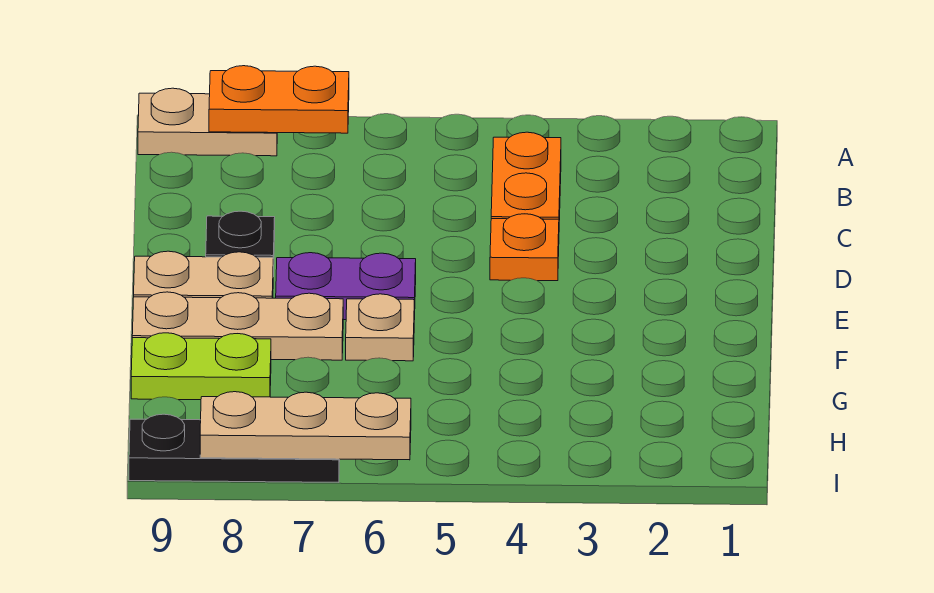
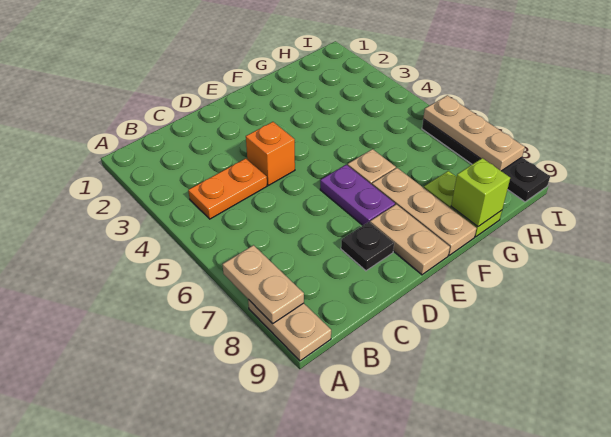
orange plate A7:A8 level 2 -> tan plate A7:A8 level 2
orange plate D4 level 1 -> orange brick D4 level 1
none -> lime brick G9 level 2
black plate I7:I9 level 1 -> black plate I6:I9 level 1

